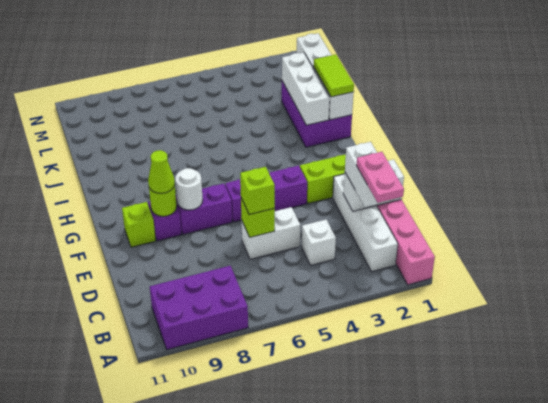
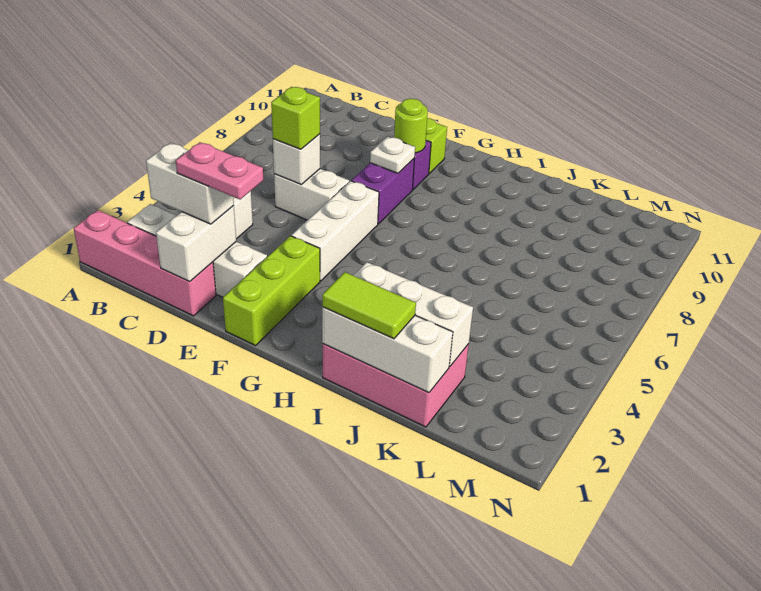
purple brick A8:B10 level 1 -> none
pink plate B2:C2 level 4 -> pink plate D2:E2 level 4
white brick D5:D6 level 1 -> white brick D6:E6 level 1
lime brick D6 level 2 -> white brick D6 level 2
purple brick F4:F6 level 1 -> white brick F4:F6 level 1
white round brick F8 level 2 -> white plate F8 level 2
lime cone F9 level 3 -> none
purple brick I1:K2 level 1 -> pink brick I1:K2 level 1
white brick I1:L1 level 2 -> white brick I1:K1 level 2

